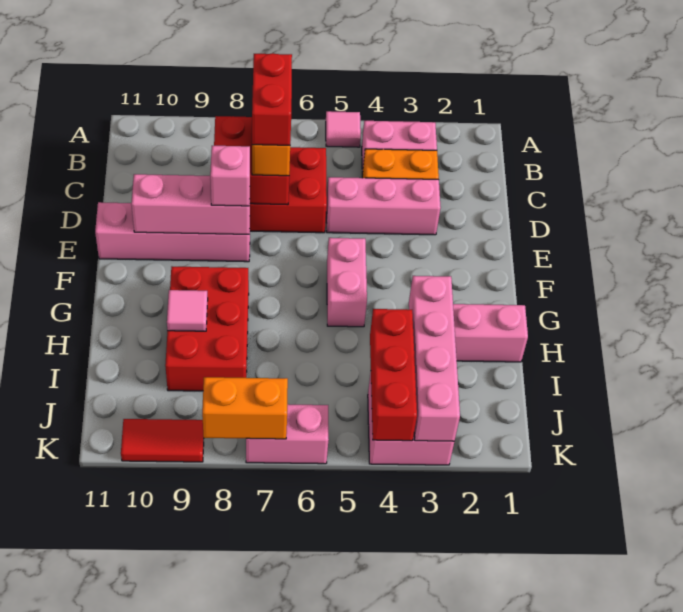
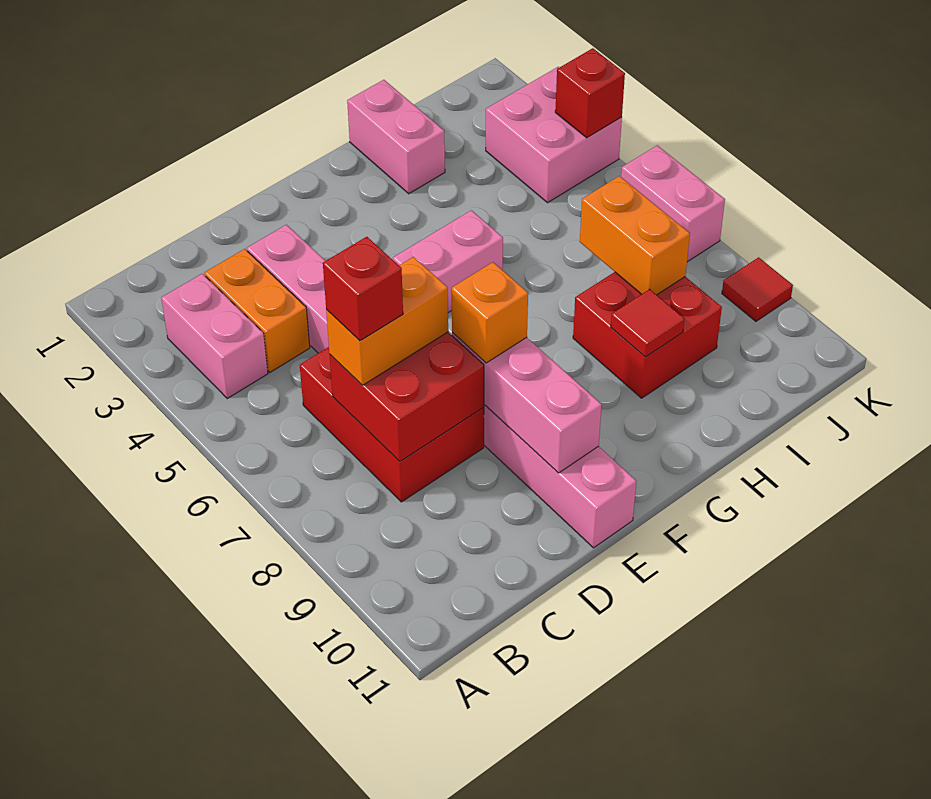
pink tile A5 level 1 -> none
red brick C7:D7 level 4 -> red brick C7 level 4
pink brick E8 level 3 -> orange brick E8 level 3
red brick G8:I9 level 1 -> red brick H8:I9 level 1
pink brick H3:K3 level 2 -> none
pink tile H9 level 2 -> red tile H9 level 2
red brick I4:K4 level 2 -> red brick K4 level 2
orange brick K7:K8 level 2 -> orange brick I7:I8 level 2
red tile K9:K10 level 1 -> red tile K9 level 1

